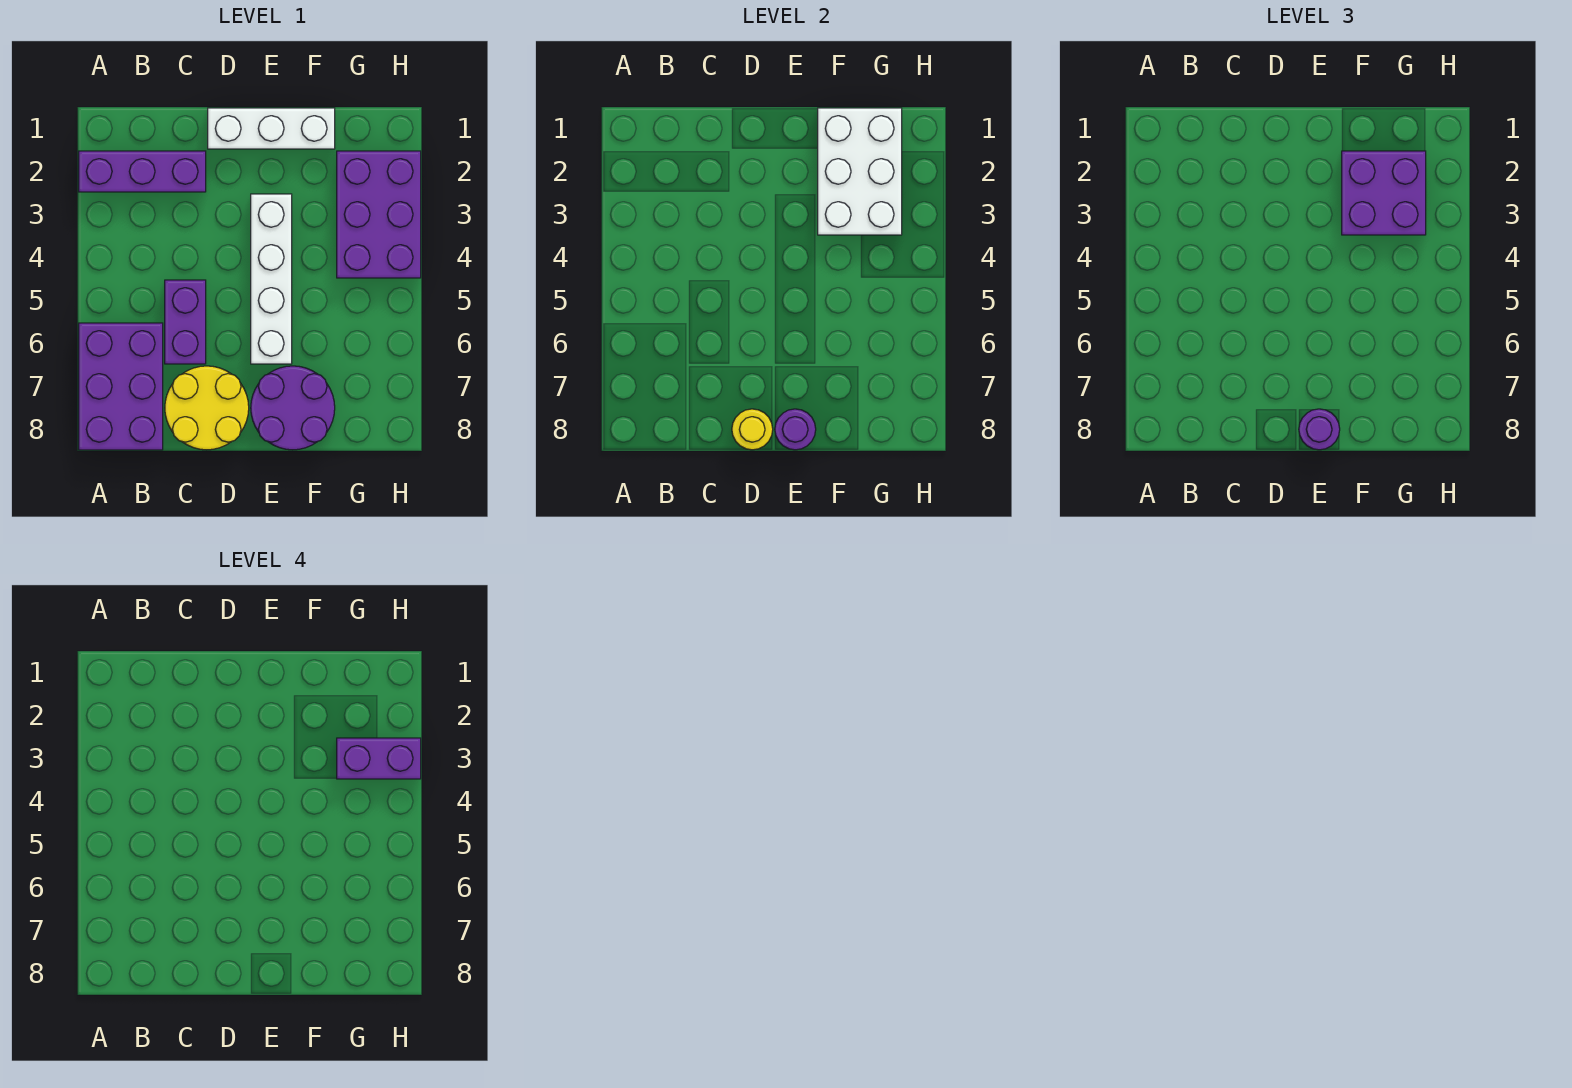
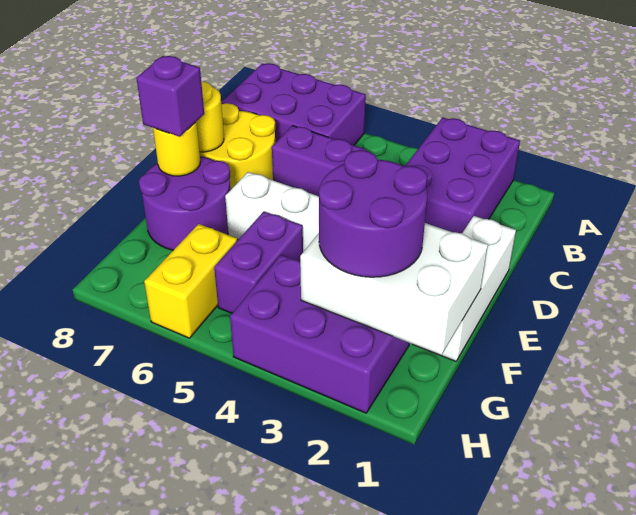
purple brick A2:C2 level 1 -> purple brick A2:C3 level 1
purple round brick E8 level 2 -> yellow round brick E8 level 2
purple round brick E8 level 3 -> purple brick E8 level 3
purple brick F2:G3 level 3 -> purple round brick F2:G3 level 3
purple brick G3:H3 level 4 -> purple brick F5:G5 level 1
none -> yellow brick G6:H6 level 1

